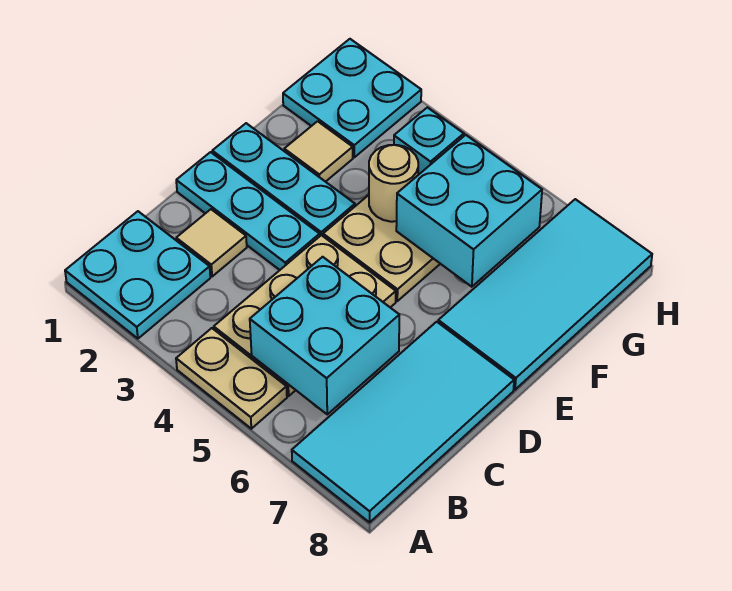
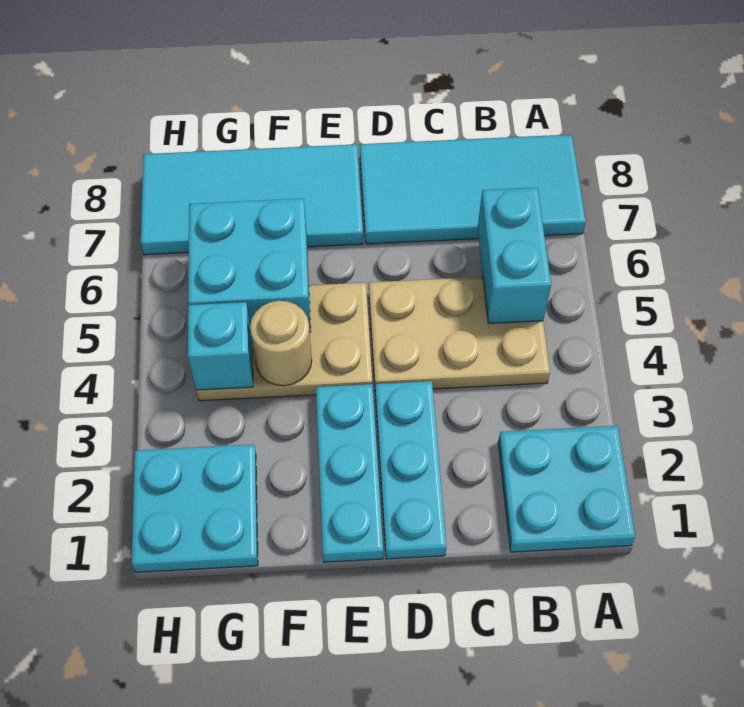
tan plate A4:A5 level 1 -> none
cyan brick B5:C6 level 2 -> cyan brick B5:B6 level 2
tan tile C2 level 1 -> none
tan tile F2 level 1 -> none

